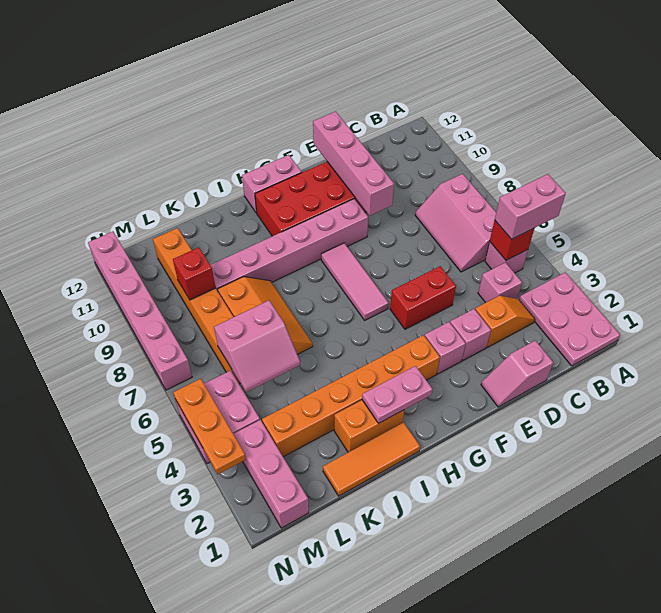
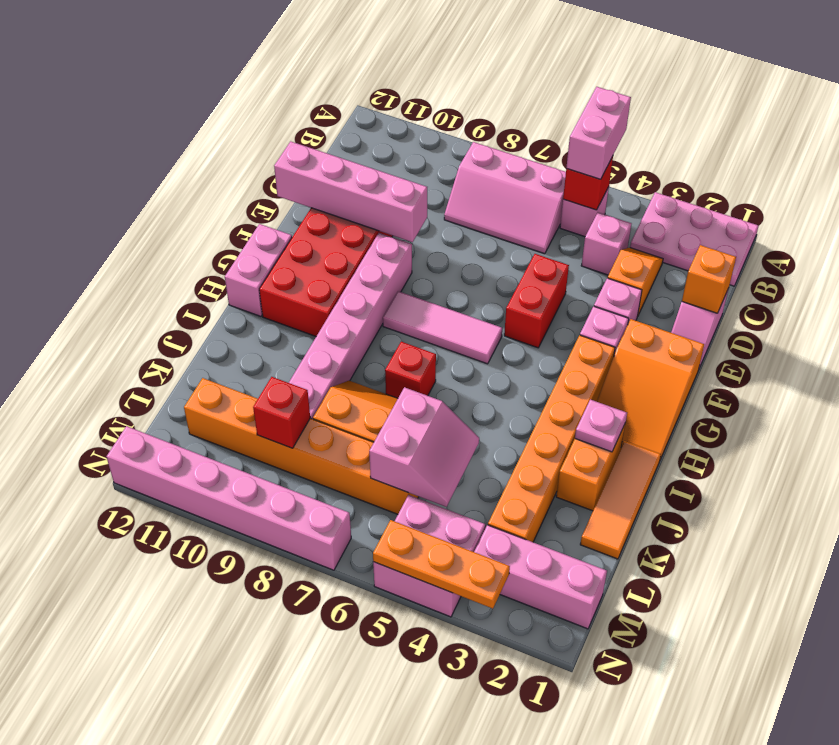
none -> orange brick D1 level 2
none -> orange slope F1:H2 level 1 top F
pink plate H2:I2 level 2 -> pink plate I2 level 2
none -> red brick I7 level 1

